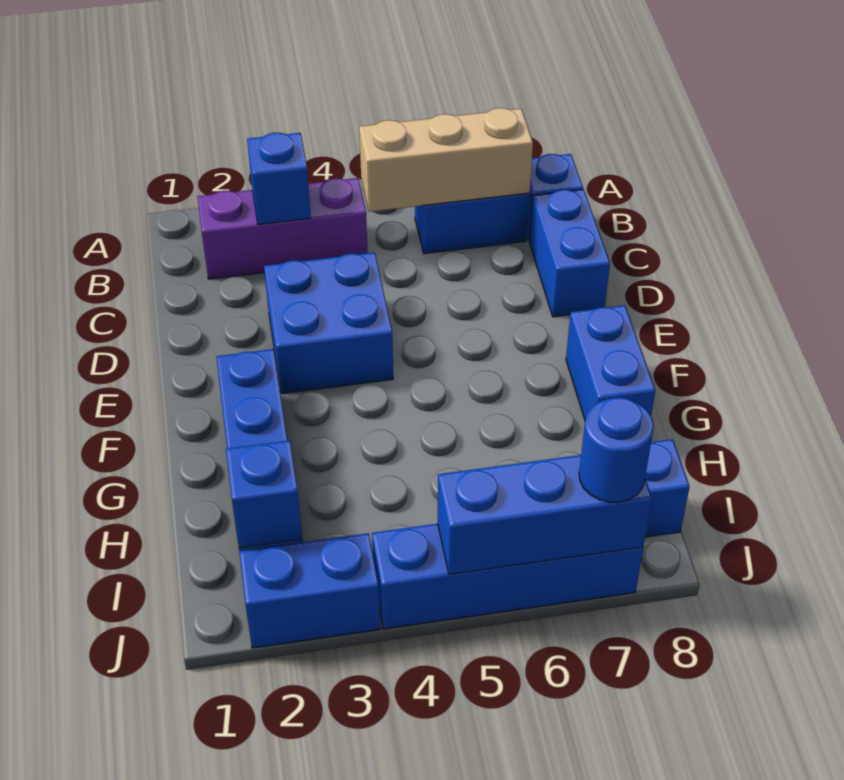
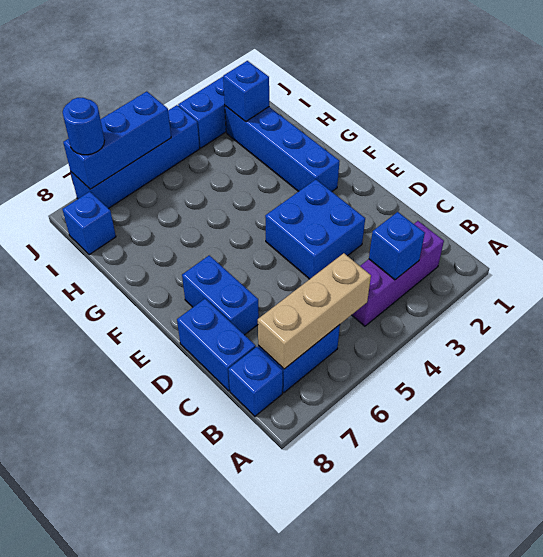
blue brick F8:G8 level 1 -> blue brick D7:E7 level 1

